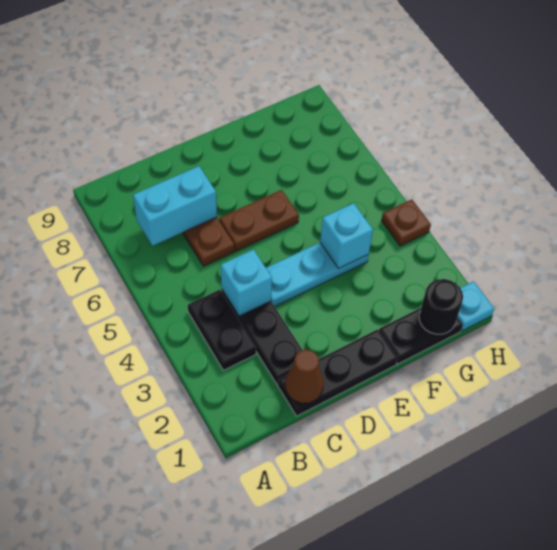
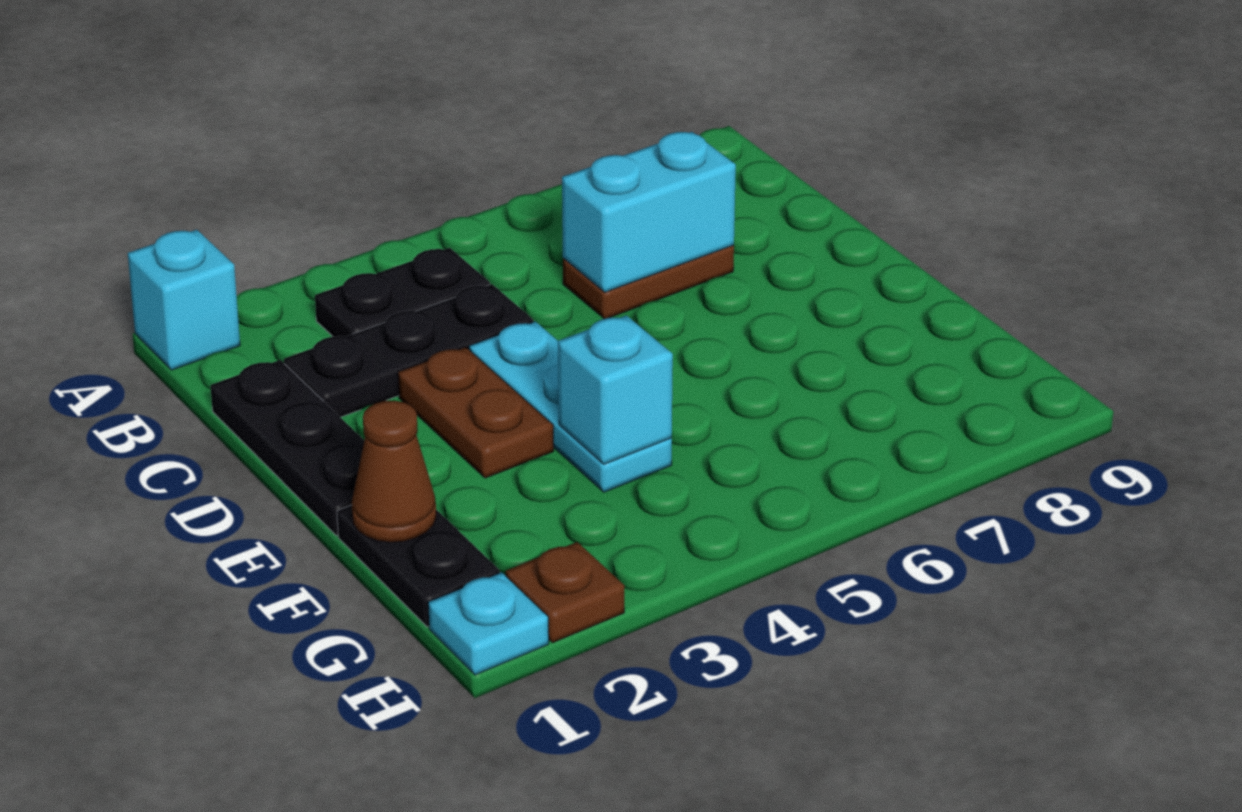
cyan brick B7:C7 level 2 -> cyan brick C6:C7 level 2
brown cone C1 level 2 -> brown cone F1 level 2
cyan brick C4 level 2 -> cyan brick A1 level 1
brown plate D6:E6 level 1 -> brown plate D3:E3 level 1
black round brick G1 level 2 -> none
brown plate H4 level 1 -> brown plate H2 level 1

